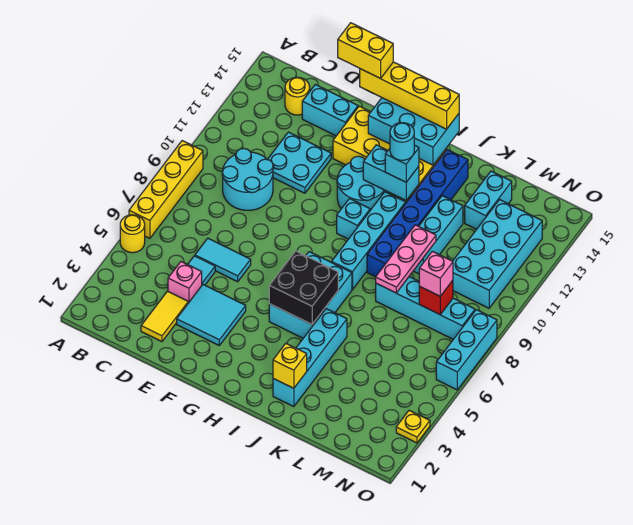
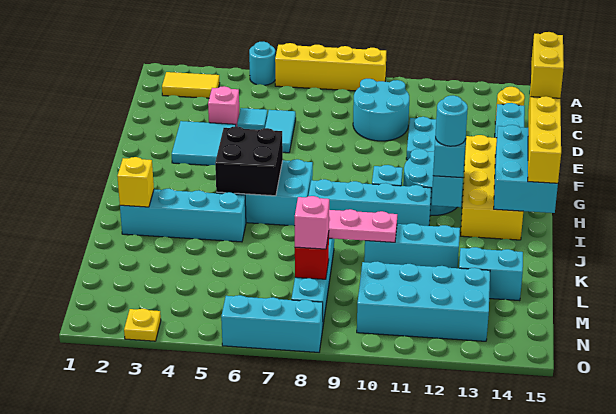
yellow round brick A5 level 1 -> cyan round brick A5 level 1
yellow tile D2:D3 level 1 -> yellow tile B2:B3 level 1
blue brick J9:J14 level 1 -> none

